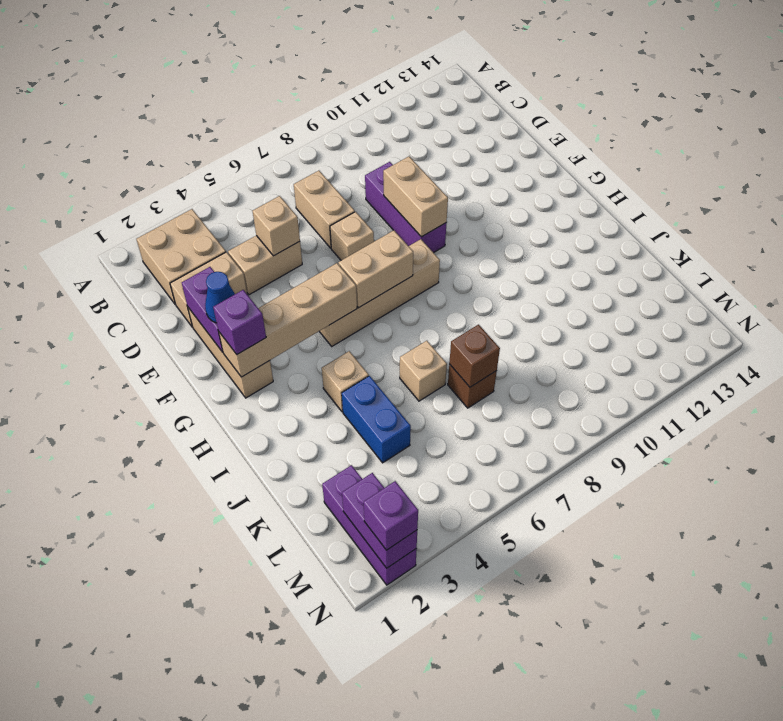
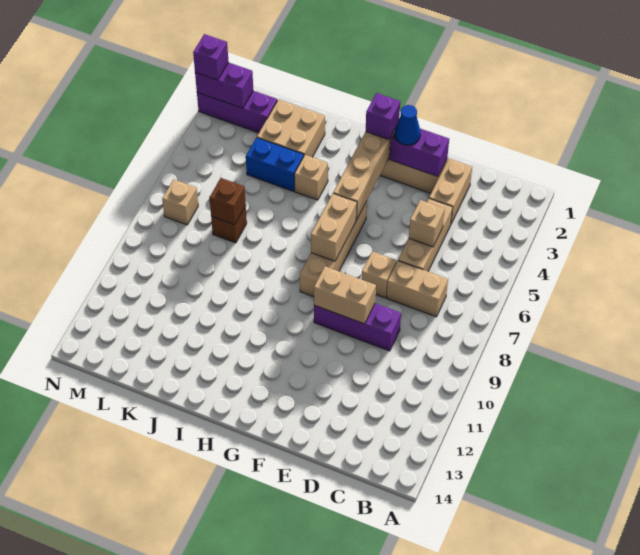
tan brick B2:C3 level 1 -> tan brick J2:K3 level 1
tan brick D4:D5 level 1 -> tan brick D4:D6 level 1
tan brick J6 level 1 -> tan brick M7 level 1

